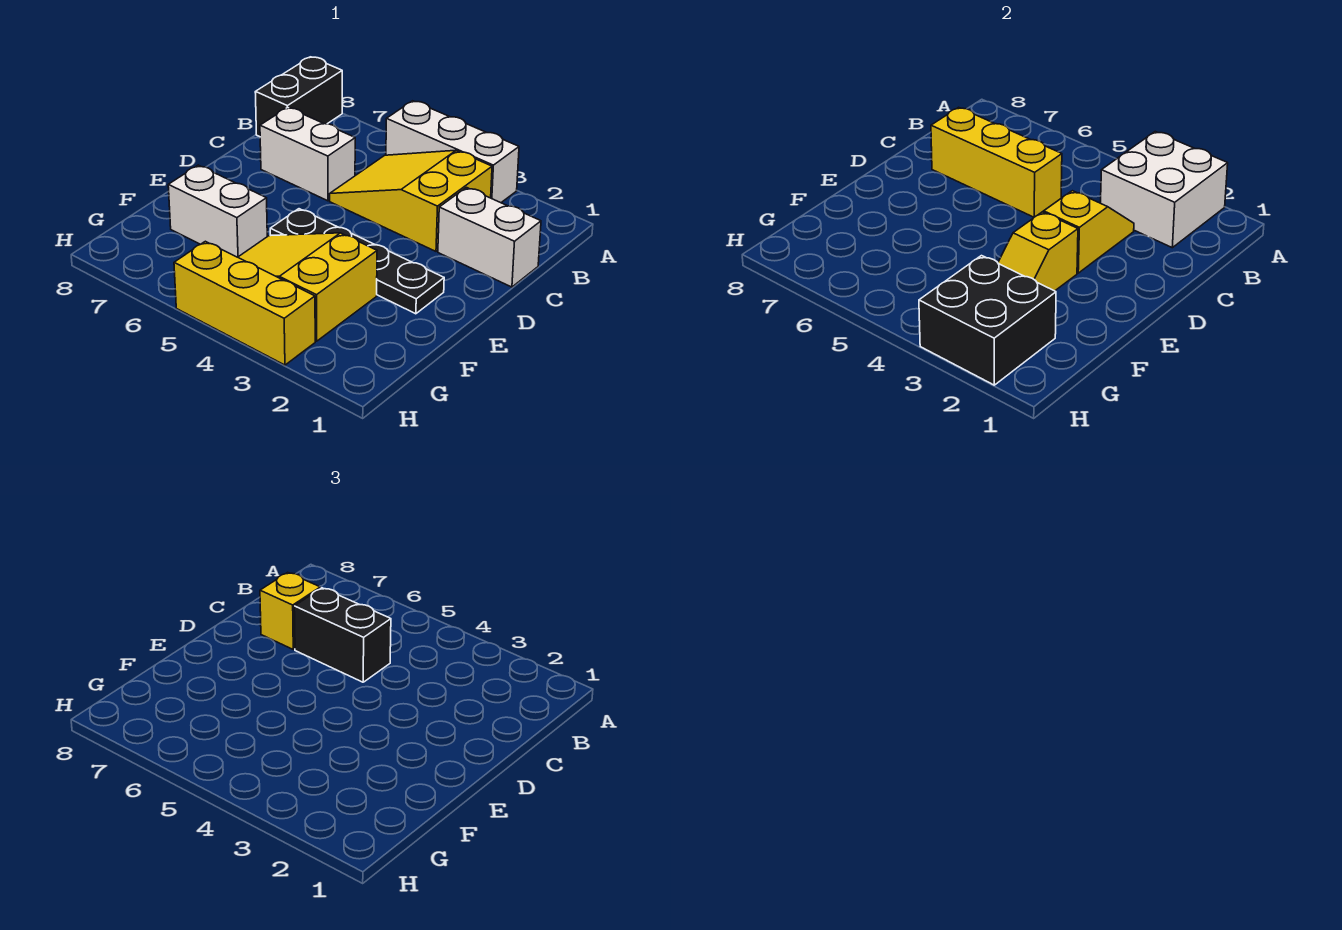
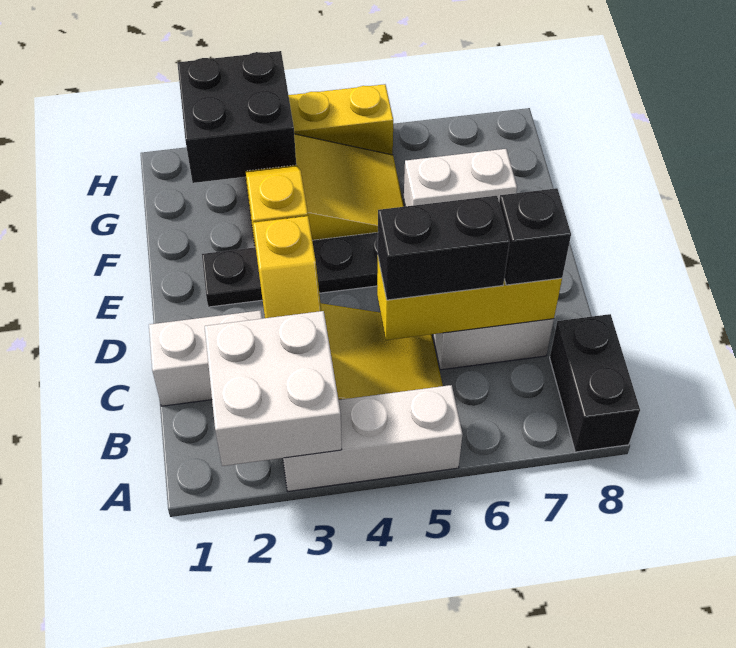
yellow brick C7 level 3 -> black brick C7 level 3

